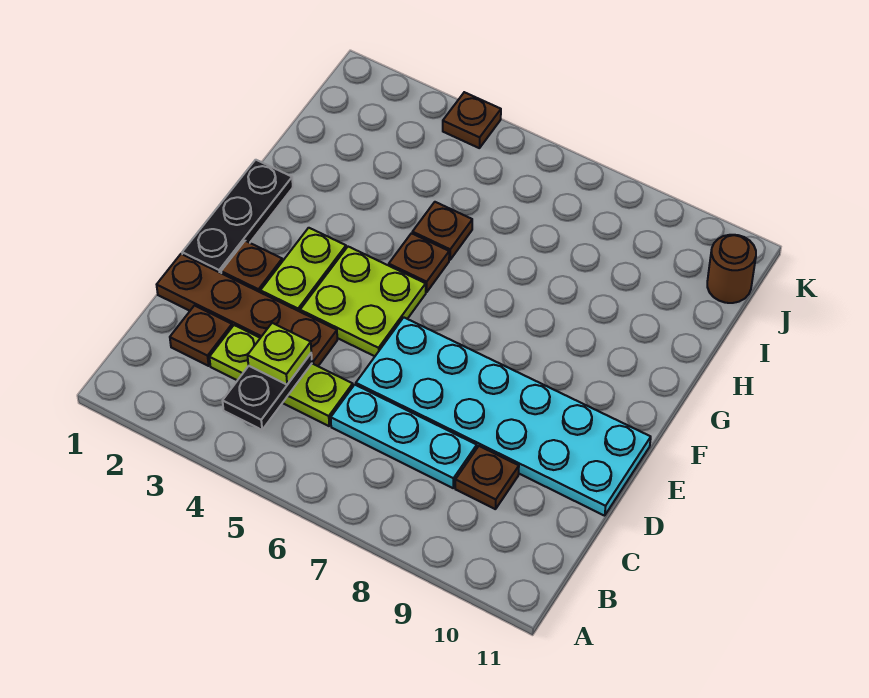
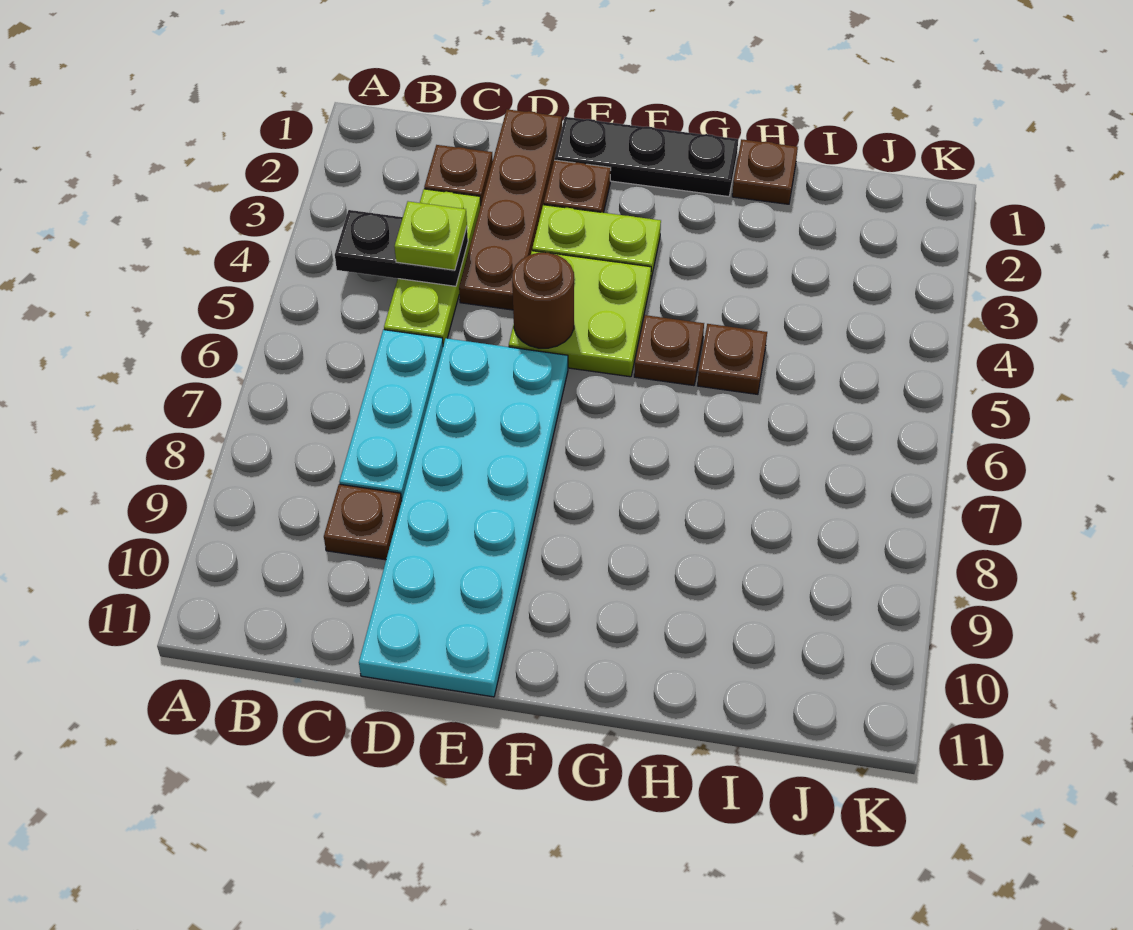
brown round brick J11 level 1 -> brown round brick E5 level 2
brown plate K4 level 1 -> brown plate H1 level 1

